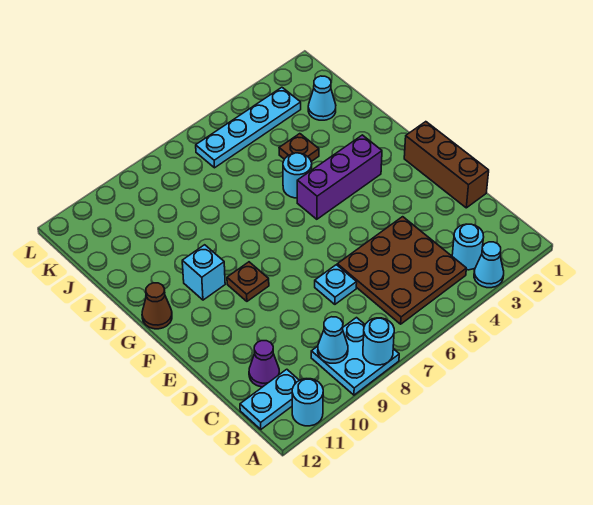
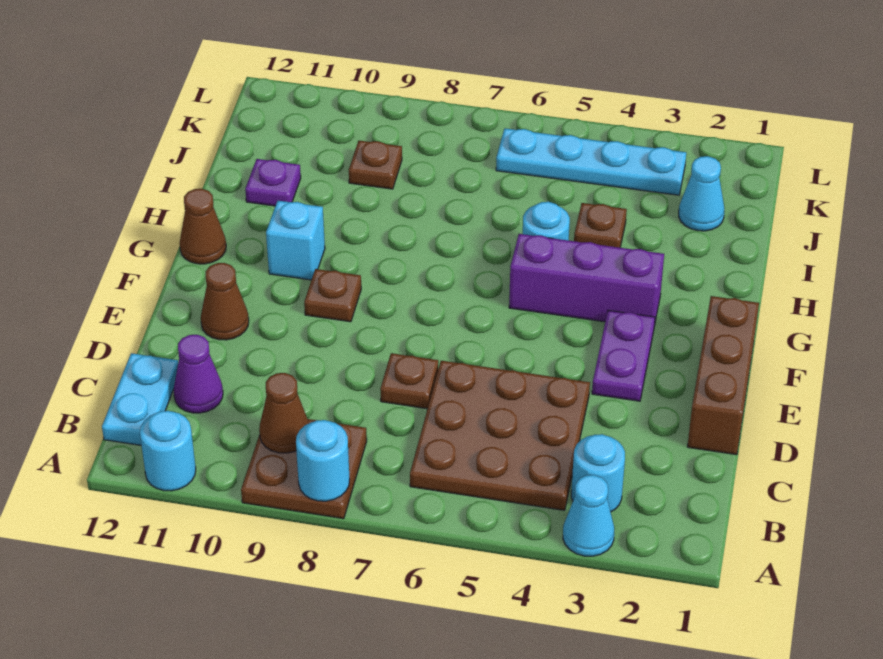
cyan plate A8:B9 level 1 -> brown plate A8:B9 level 1
cyan cone B9 level 2 -> brown cone B9 level 2
cyan plate B11:B12 level 1 -> cyan plate B12:C12 level 1
cyan plate D7 level 1 -> brown plate D7 level 1
none -> purple plate E3:F3 level 1
none -> brown cone E11 level 1
none -> purple plate I11 level 1
none -> brown plate J9 level 1

